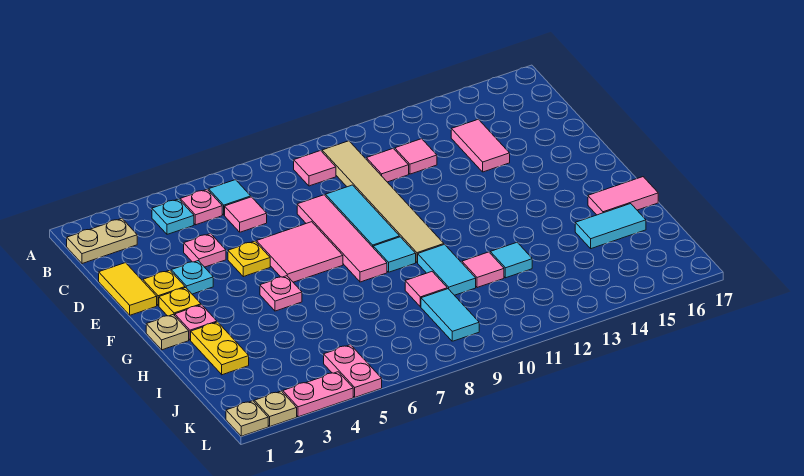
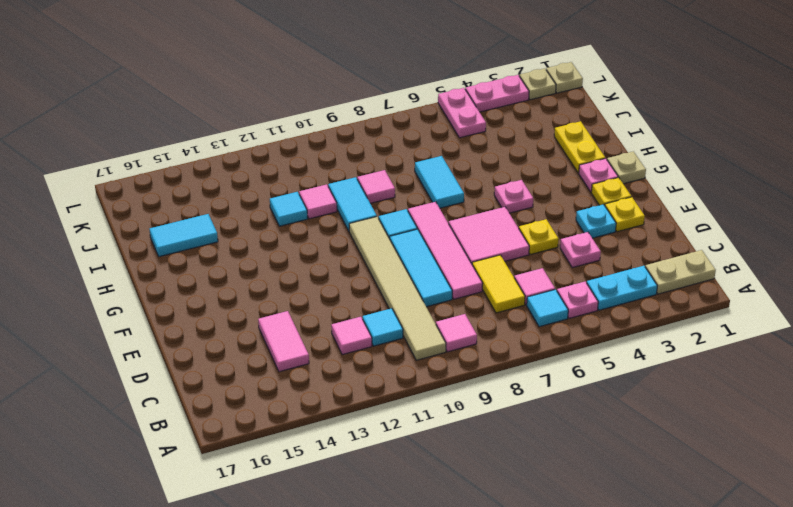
cyan plate B4 level 1 -> cyan plate B3:B4 level 1
pink tile C11 level 1 -> cyan tile C11 level 1
yellow tile D1:E1 level 1 -> yellow tile C7:D7 level 1
pink tile H16:H17 level 1 -> none
cyan tile J9:K9 level 1 -> cyan tile H7:I7 level 1

